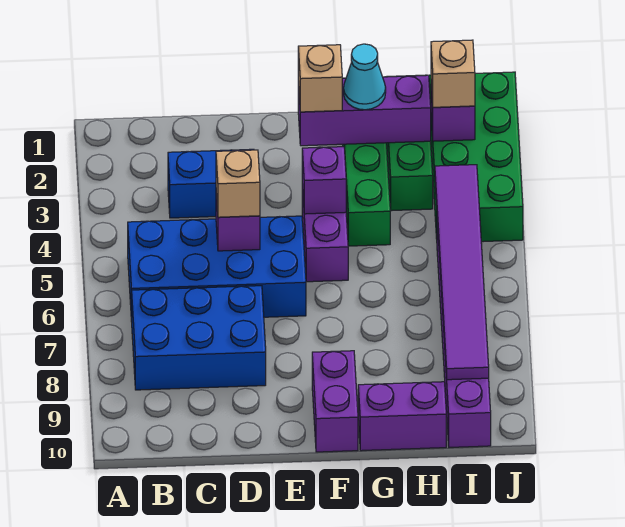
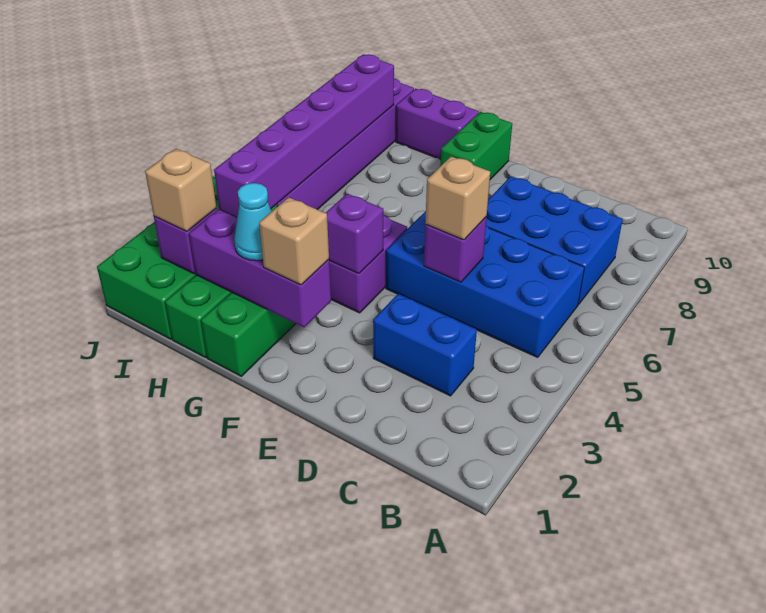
purple brick F9:F10 level 1 -> green brick F9:F10 level 1
purple tile I4:I9 level 2 -> purple brick I4:I9 level 2

